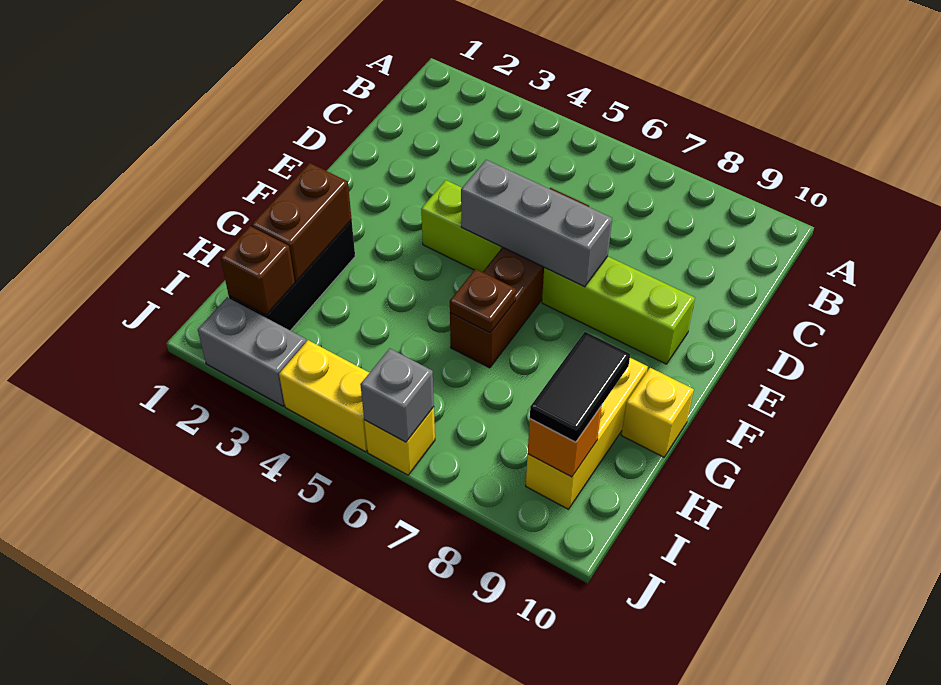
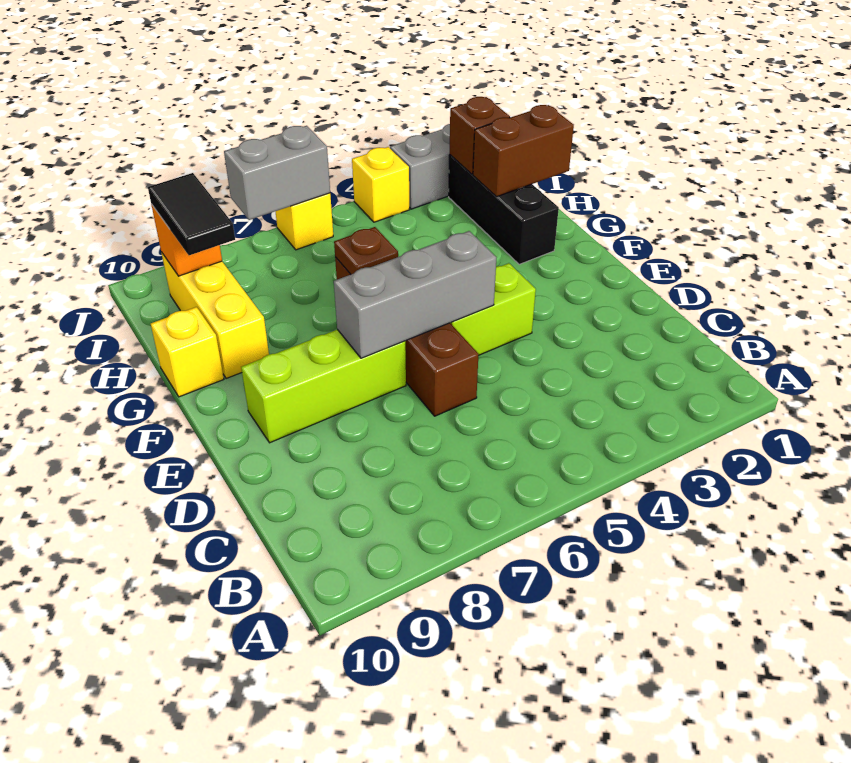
brown brick G2:H2 level 2 -> brown brick H1:H2 level 2
yellow brick J4:J5 level 1 -> yellow brick J4 level 1
grey brick J6 level 2 -> grey brick J6:J7 level 2

